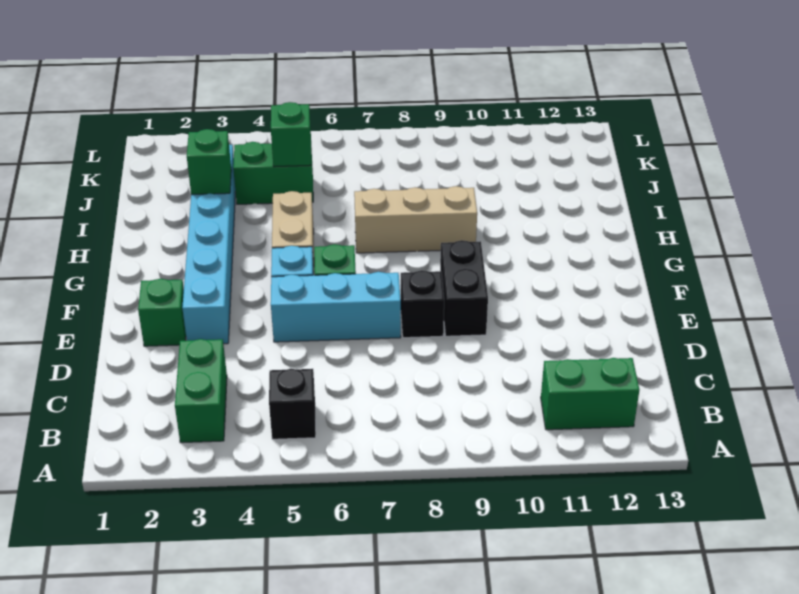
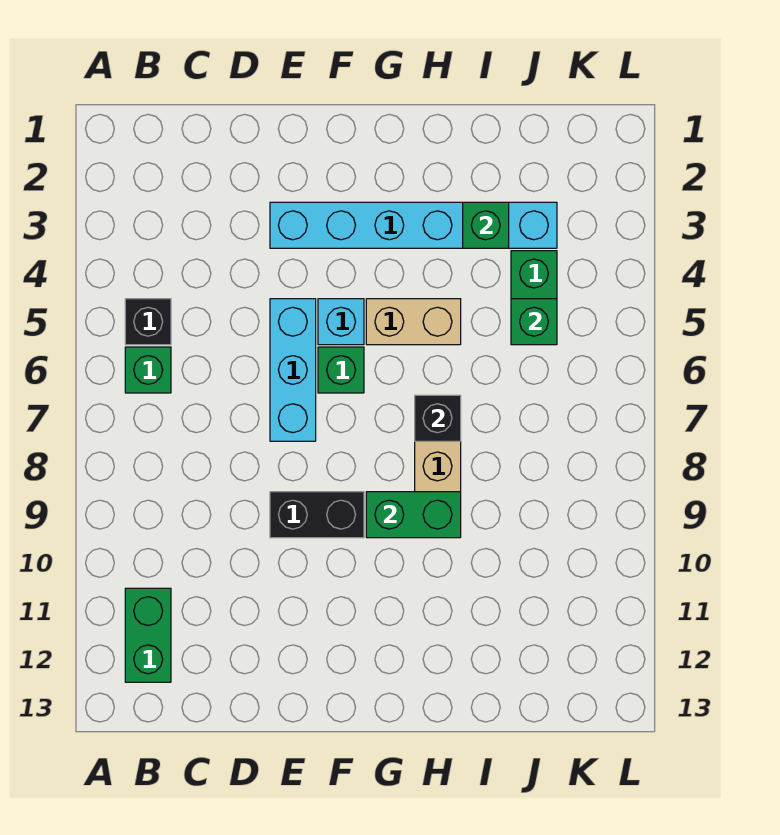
green brick B3:C3 level 1 -> green brick G9:H9 level 2
green brick E2 level 1 -> green brick B6 level 1
black brick E8 level 1 -> black brick H7 level 2

